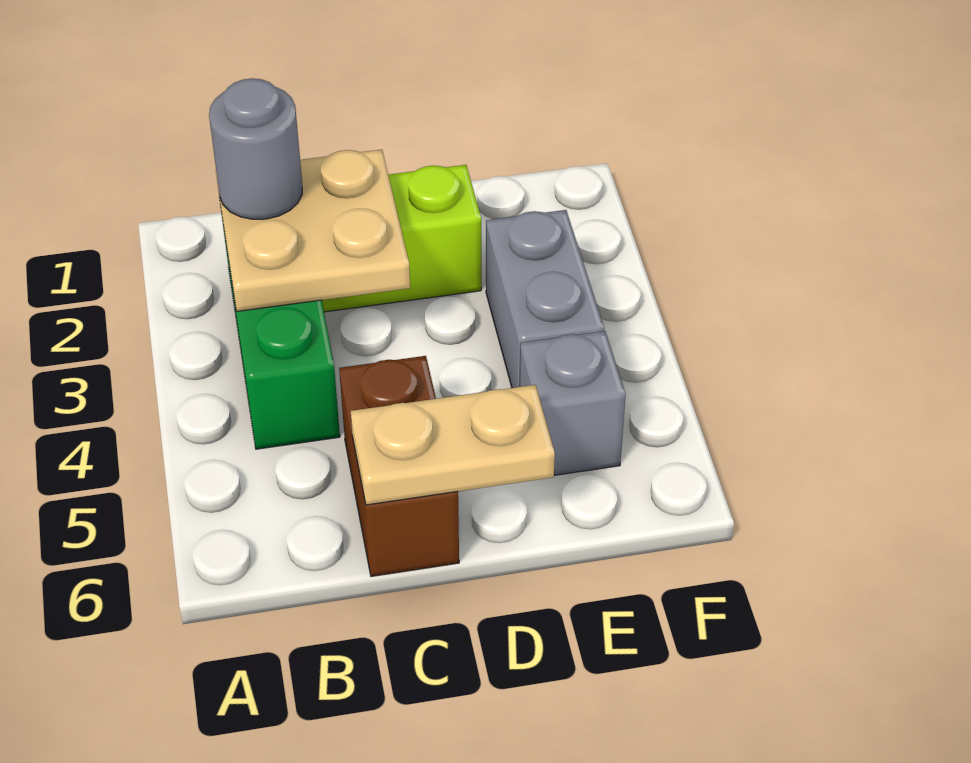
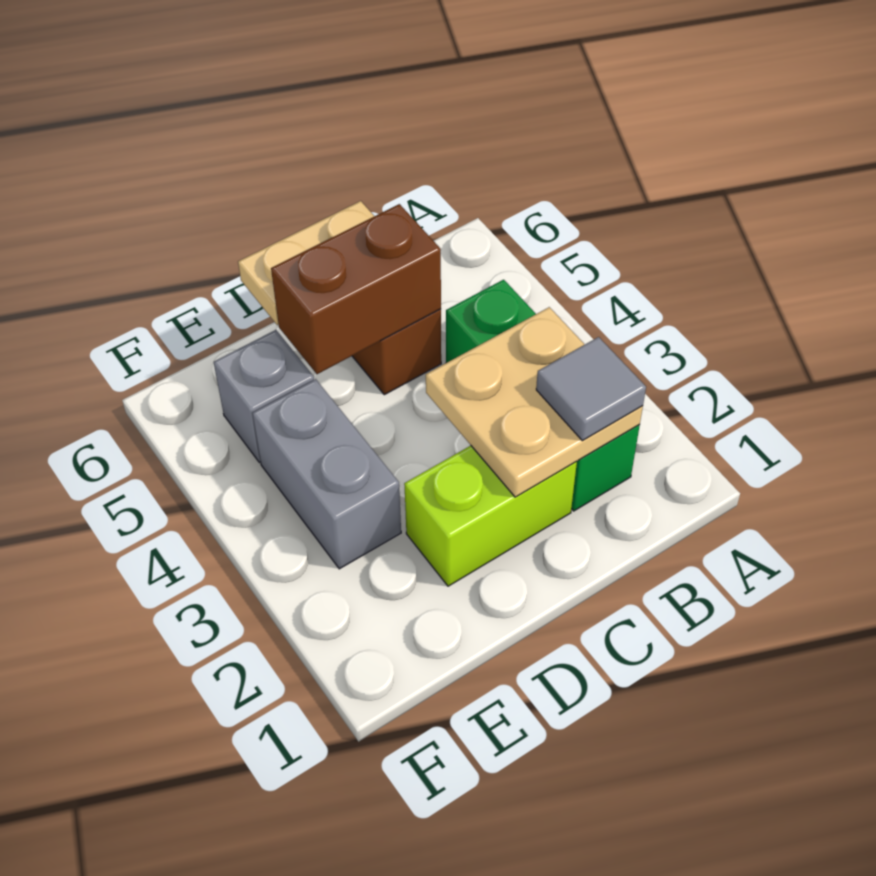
grey round brick B2 level 3 -> grey tile B2 level 3
none -> brown brick C5:D5 level 2

